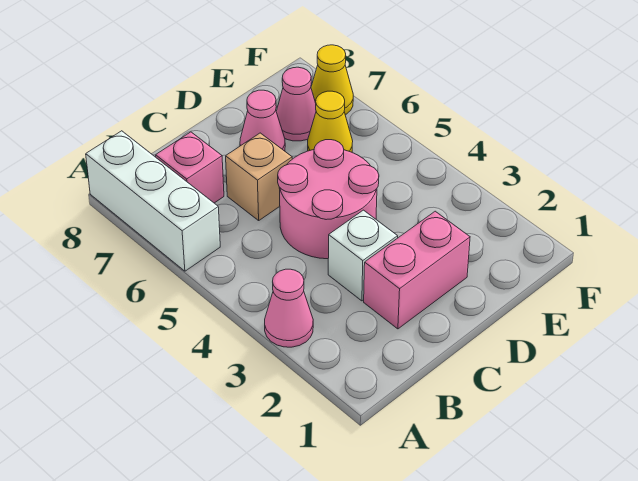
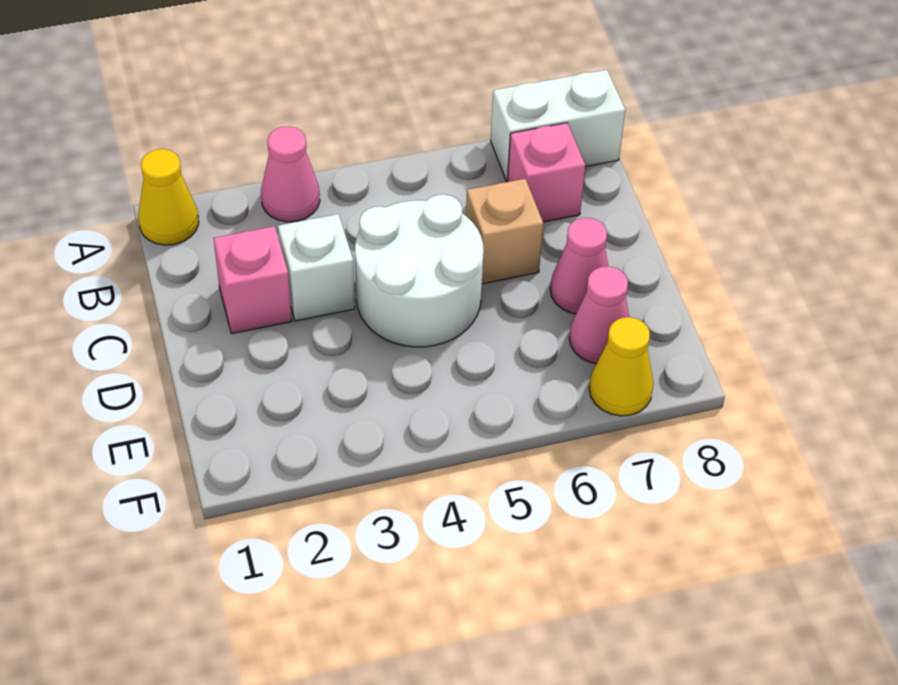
white brick A6:A8 level 1 -> white brick A7:A8 level 1
pink brick C2:D2 level 1 -> pink brick C2 level 1
pink round brick C4:D5 level 1 -> white round brick C4:D5 level 1
yellow cone E6 level 1 -> yellow cone A1 level 1

